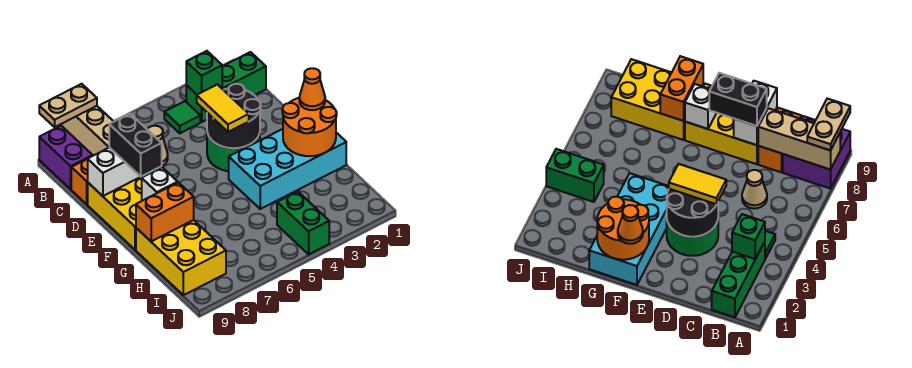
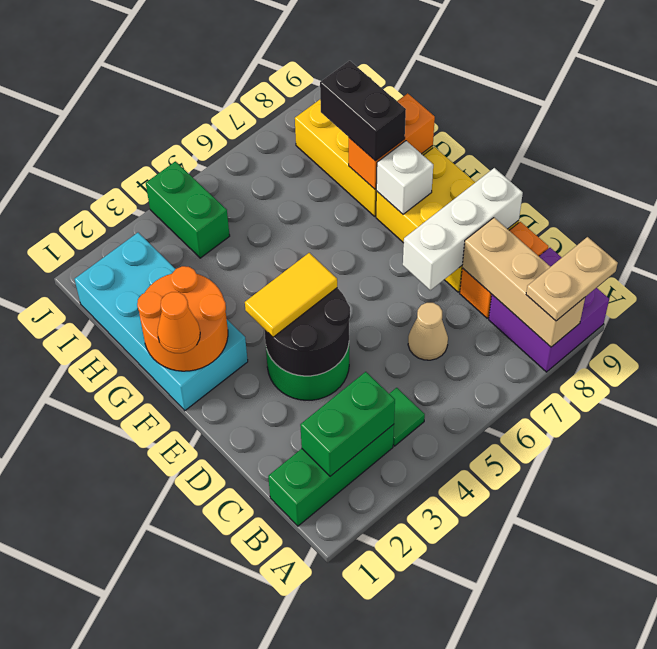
green brick B3 level 2 -> green brick B2:B3 level 2
yellow tile D4:E4 level 3 -> yellow tile E3:E4 level 3
white brick D8:D9 level 2 -> white brick D7:D9 level 2
black brick D8:E8 level 3 -> black brick G8:H8 level 3
cyan brick F1:G4 level 1 -> cyan brick F1:I2 level 1

